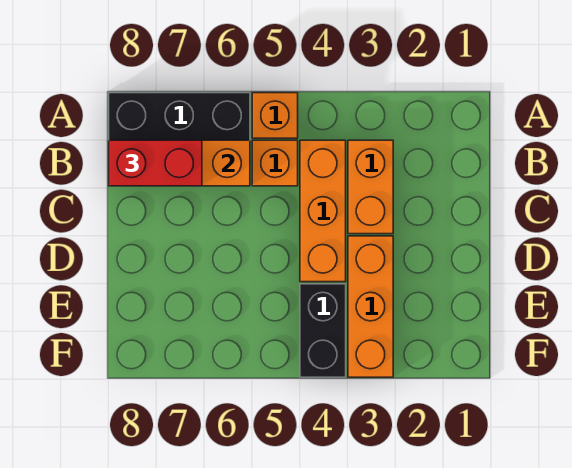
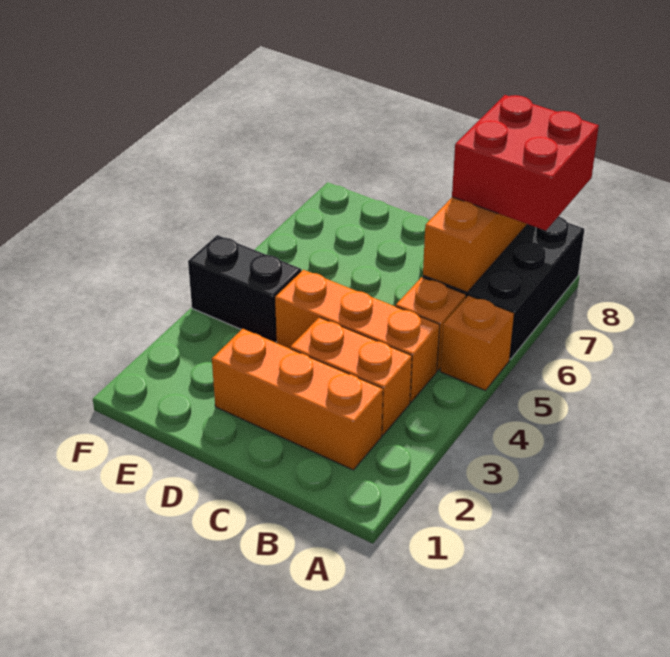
red brick B7:B8 level 3 -> red brick A7:B8 level 3
orange brick D3:F3 level 1 -> orange brick B2:D2 level 1

